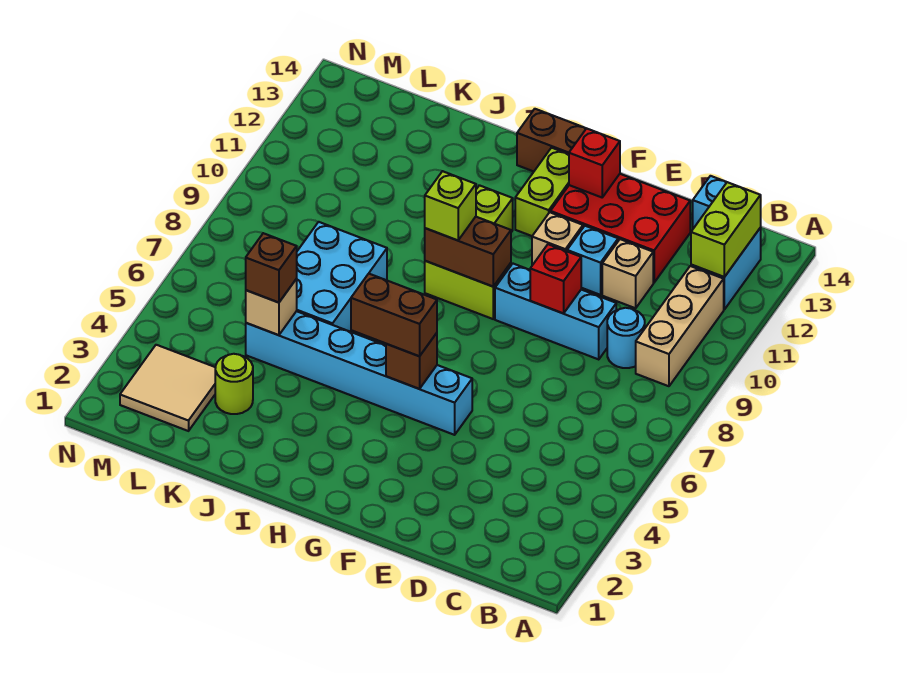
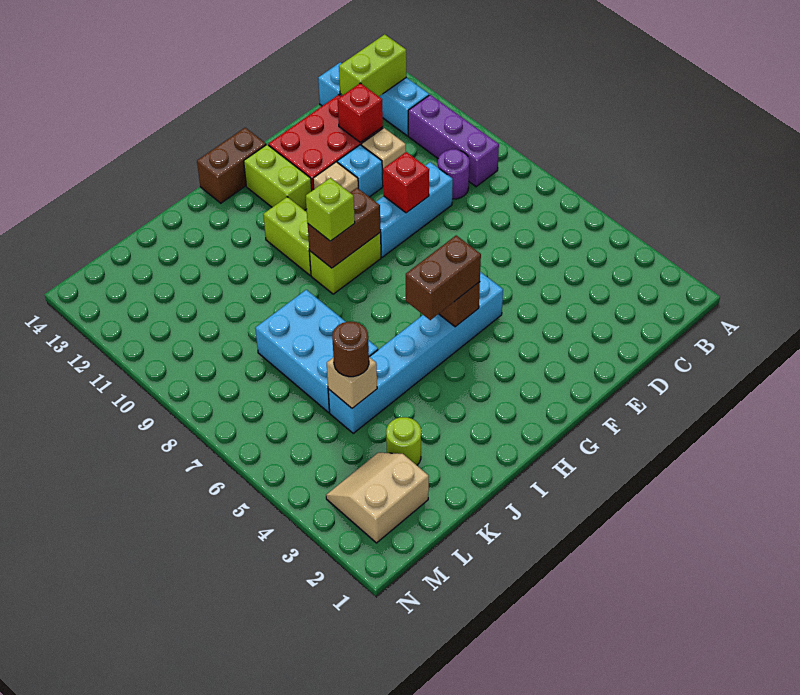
tan brick B9:B11 level 1 -> purple brick B9:B11 level 1
lime brick B12:B13 level 2 -> lime brick B13:C13 level 2
cyan round brick C9 level 1 -> purple round brick C9 level 1
red brick F13 level 2 -> red brick D12 level 2
brown brick K5 level 3 -> brown round brick K5 level 3
tan tile L2:M3 level 1 -> tan slope L2:M3 level 1 top 2

